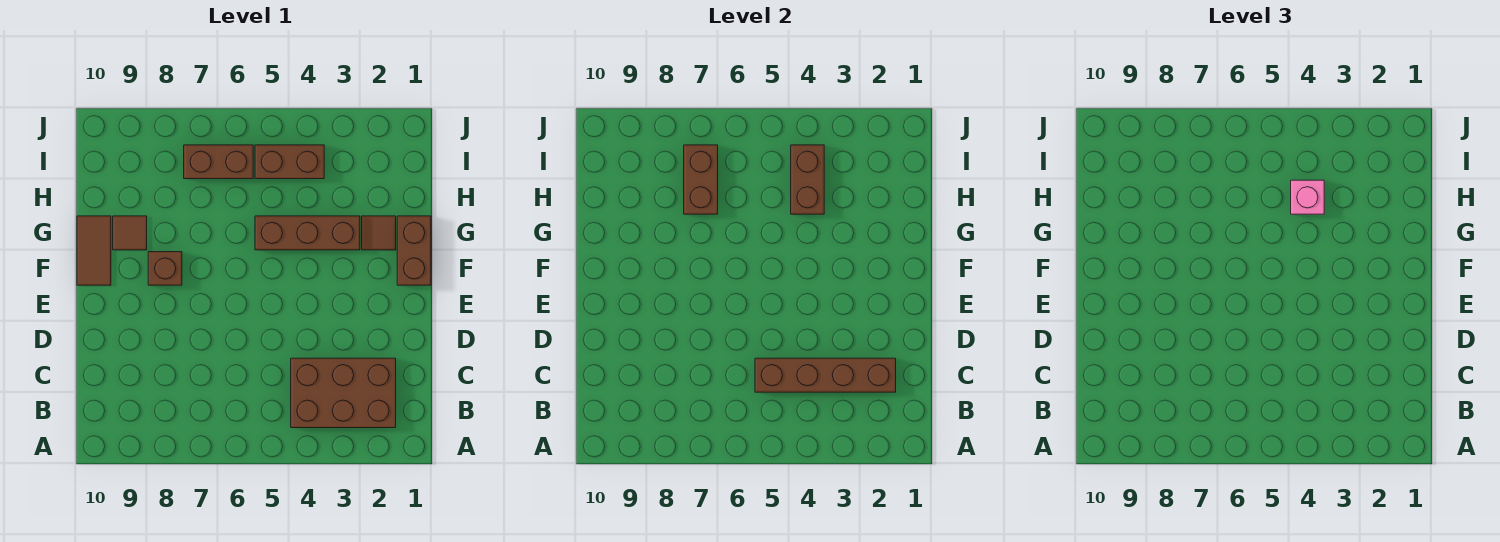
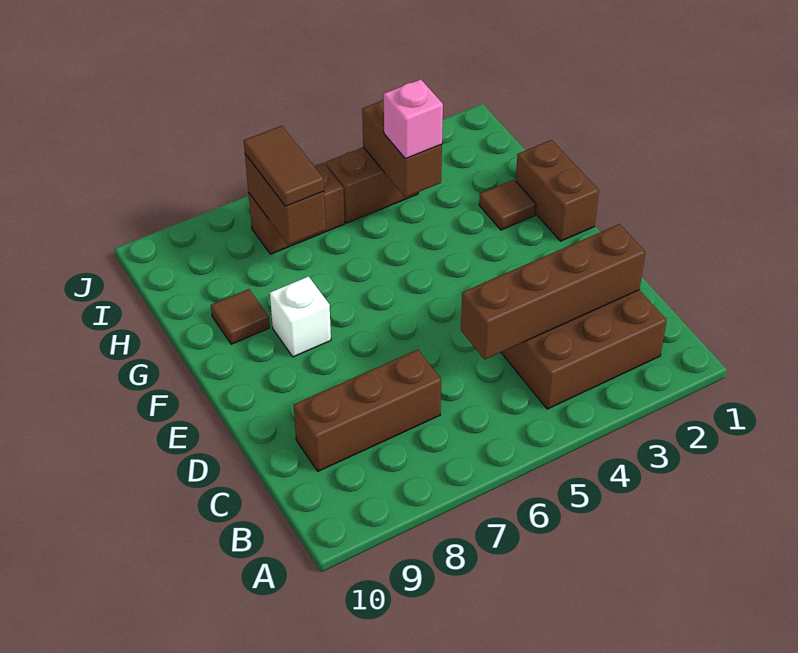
brown brick F8 level 1 -> white brick F8 level 1
brown tile F10:G10 level 1 -> brown tile H7:I7 level 3
brown brick G3:G5 level 1 -> brown brick C7:C9 level 1

